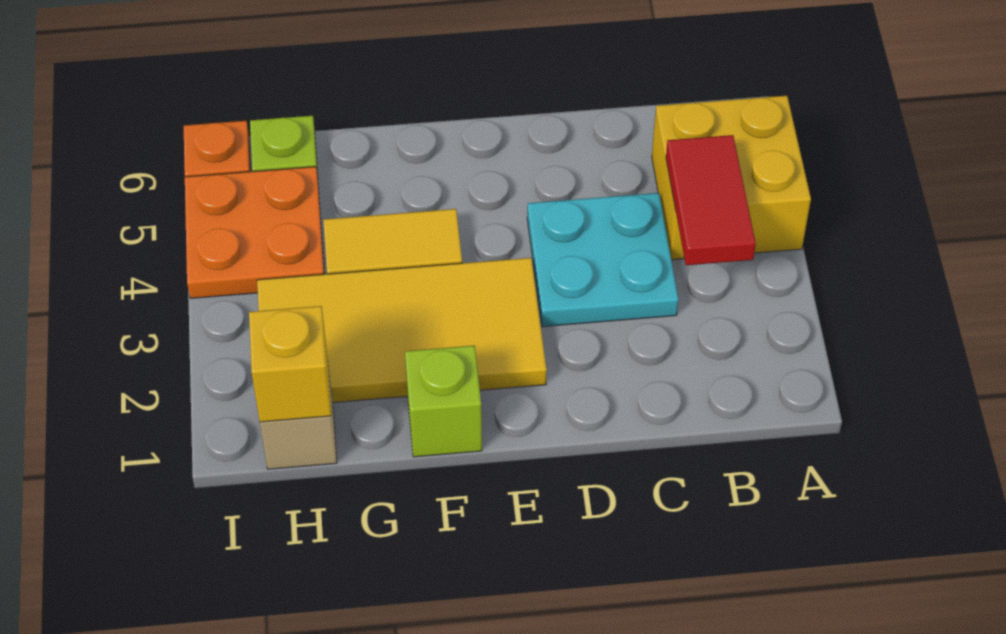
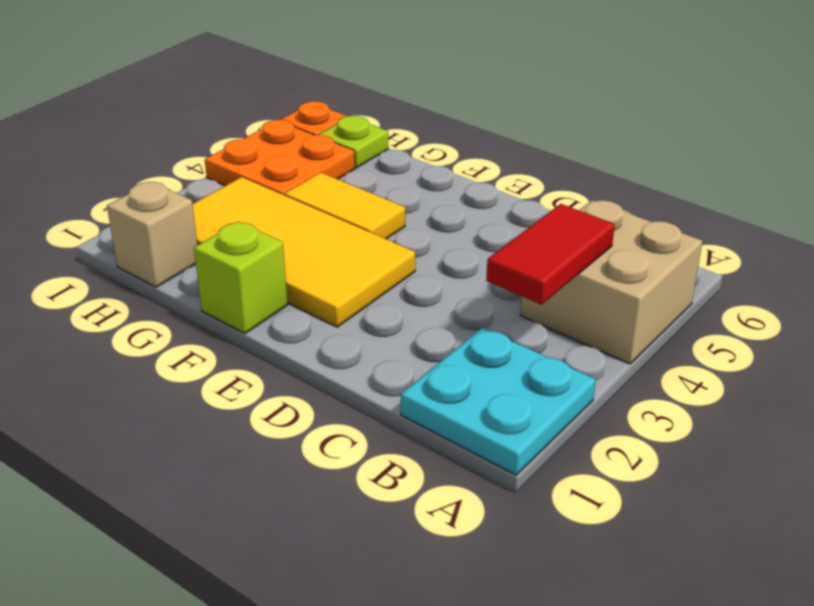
yellow brick A4:B5 level 1 -> tan brick A4:B5 level 1
cyan plate C3:D4 level 1 -> cyan plate A1:B2 level 1
yellow brick H1 level 2 -> none

